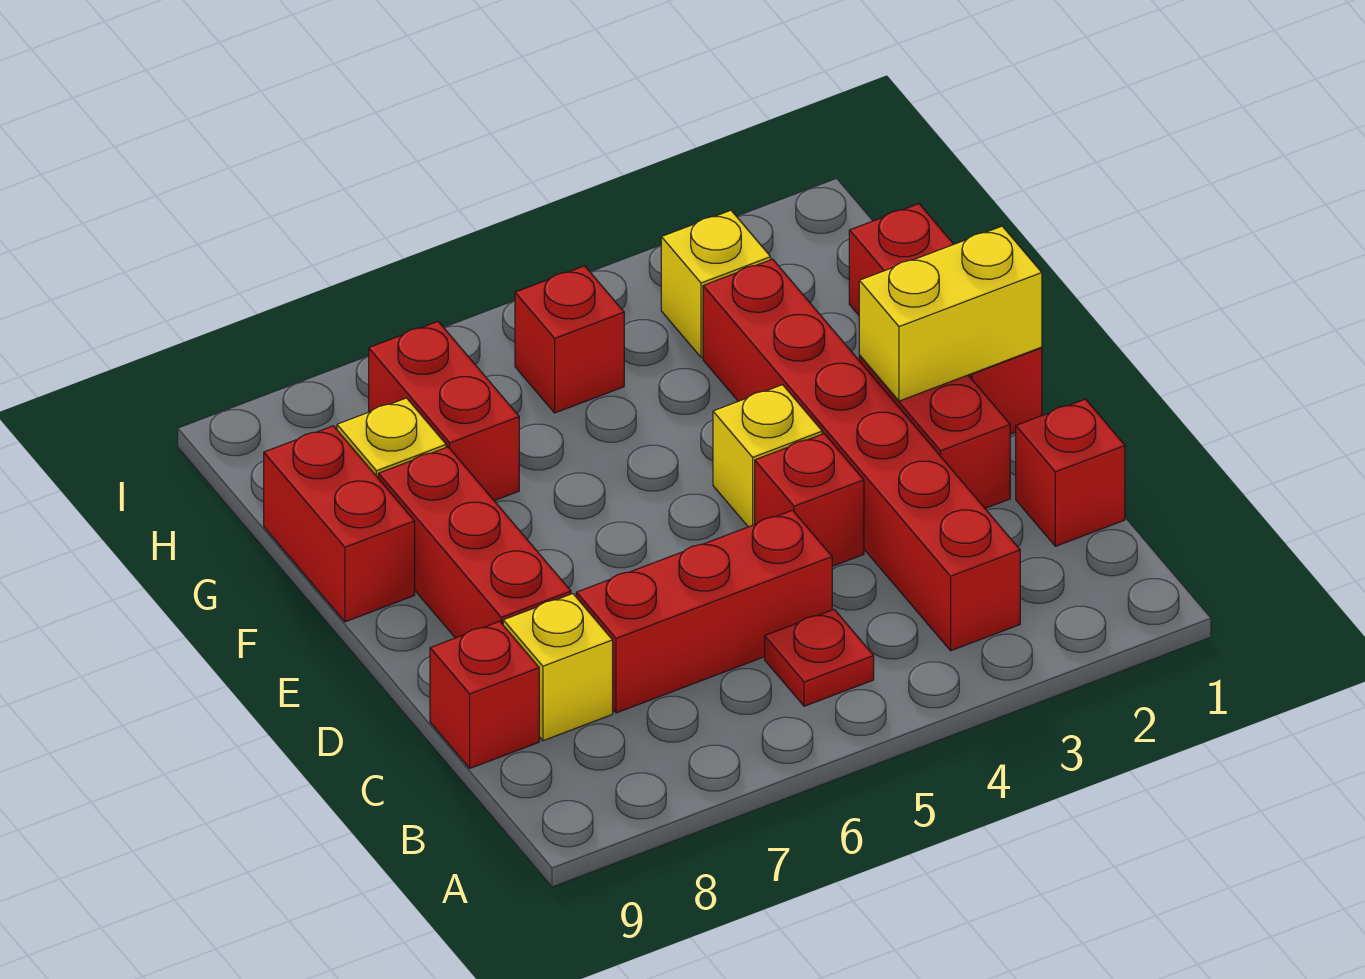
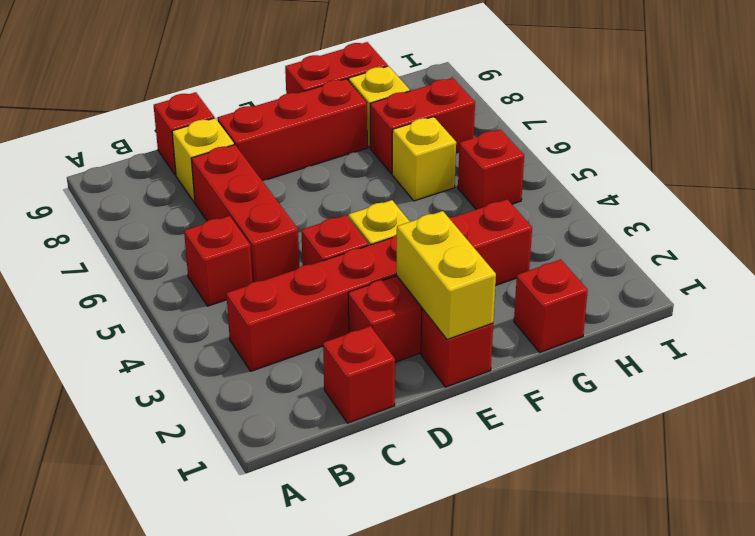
red plate B5 level 1 -> red brick B5 level 1
yellow brick H3 level 1 -> yellow brick G6 level 1

